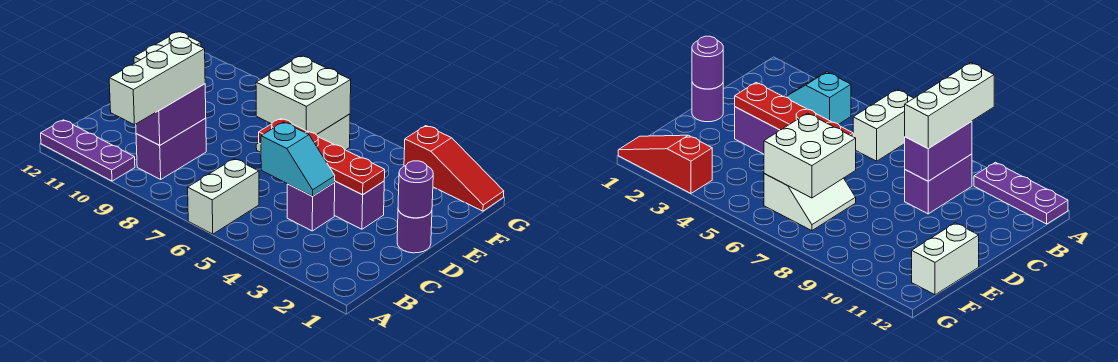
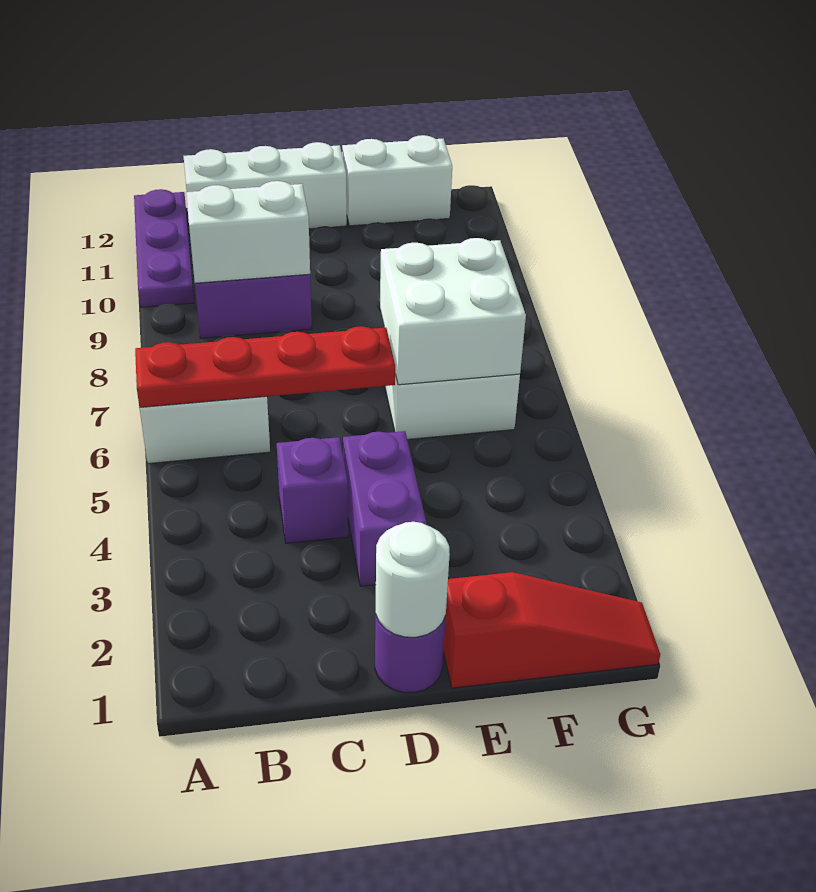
white brick A9:C9 level 3 -> white brick B12:D12 level 1
purple brick B9:C9 level 2 -> white brick B9:C9 level 2
cyan slope C4:C5 level 2 top 5 -> none
purple round brick D1 level 2 -> white round brick D1 level 2
red plate D3:D6 level 2 -> red plate A6:D6 level 2
red slope G1:G3 level 1 top 3 -> red slope E1:G1 level 1 top E

